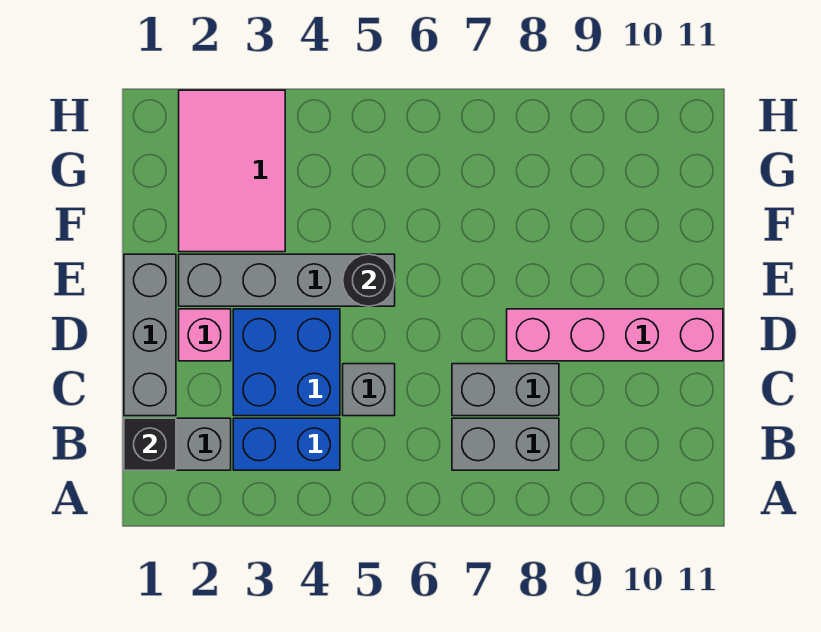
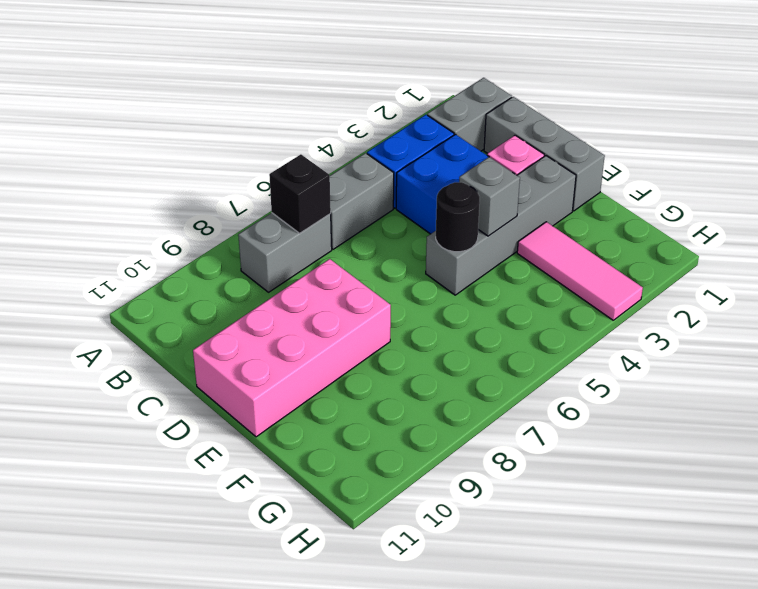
black brick B1 level 2 -> black brick B7 level 2
grey brick C5 level 1 -> grey brick E4 level 2
grey brick C7:C8 level 1 -> grey brick B5:B6 level 1
pink brick D8:D11 level 1 -> pink brick D8:E11 level 1
pink tile F2:H3 level 1 -> pink tile F3:H3 level 1

